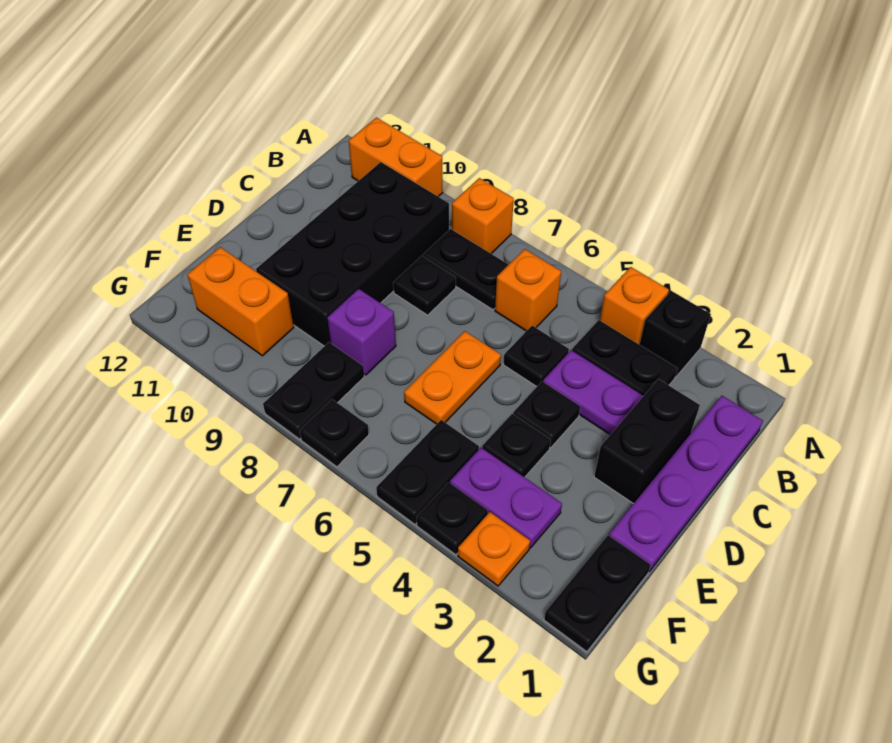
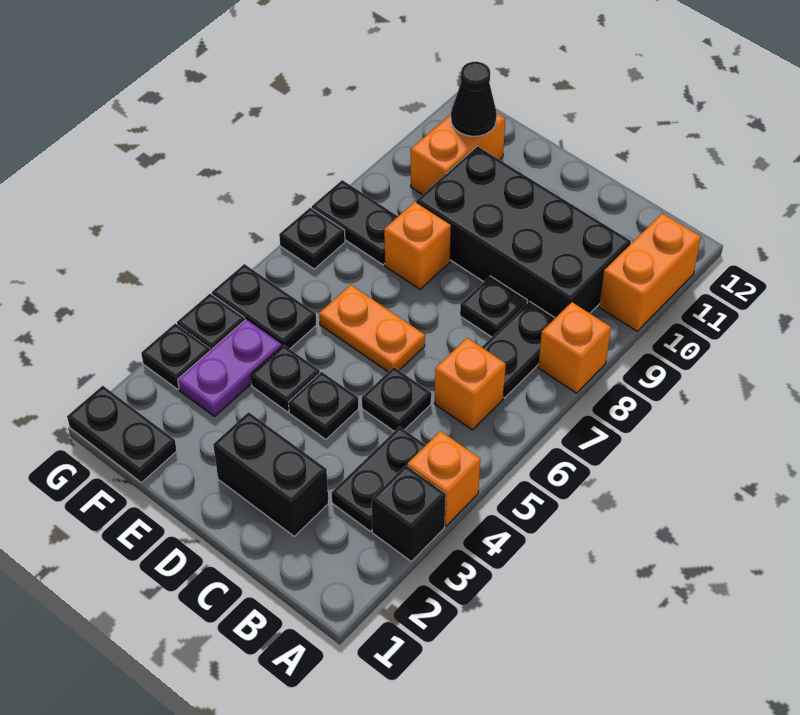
purple plate B1:E1 level 1 -> none
purple plate C3:C4 level 1 -> none
purple brick E8 level 1 -> orange brick E8 level 1
none -> black cone F11 level 2
orange plate G3 level 1 -> black plate G3 level 1

